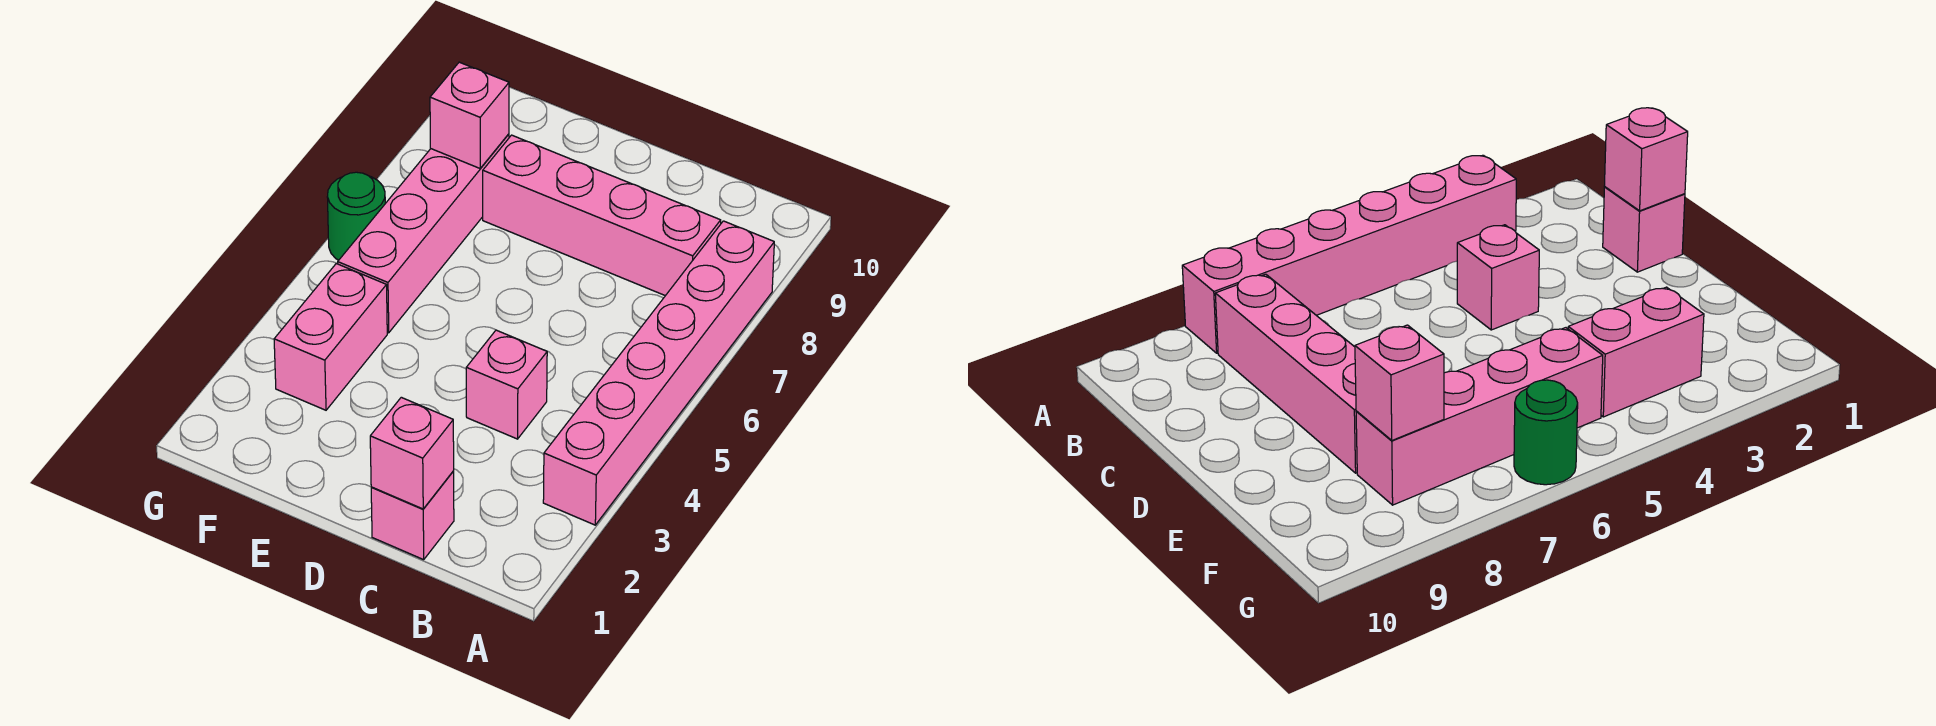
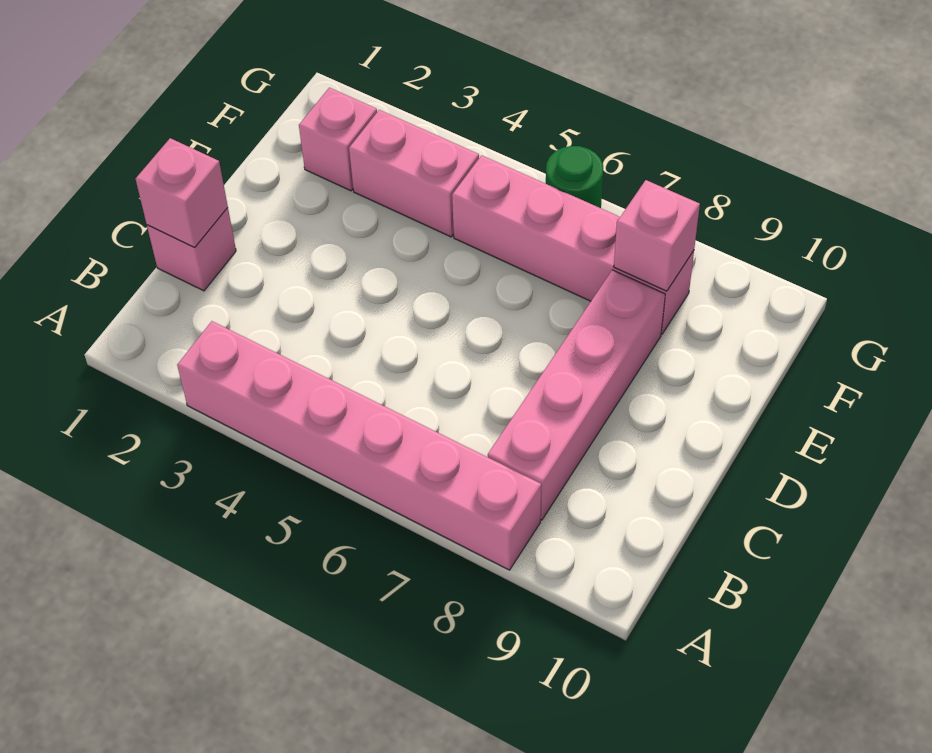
pink brick C4 level 1 -> pink brick F2 level 1

